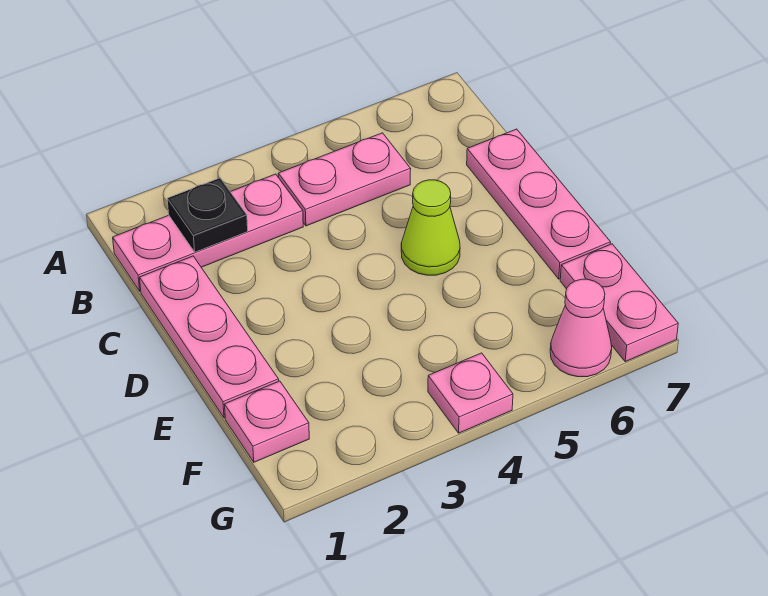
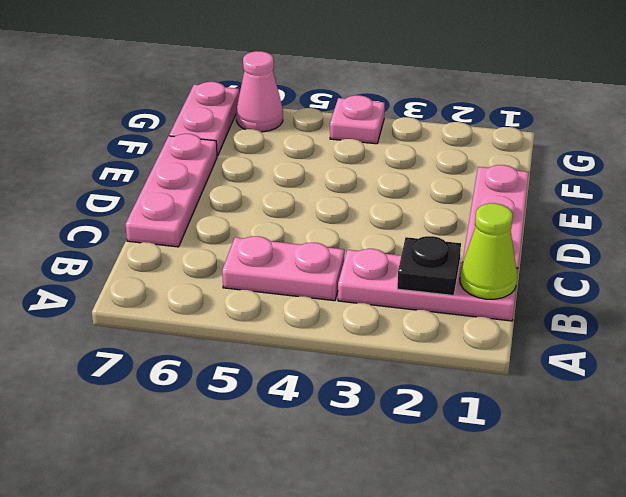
lime cone D5 level 1 -> lime cone B1 level 2
pink plate F1 level 1 -> none

